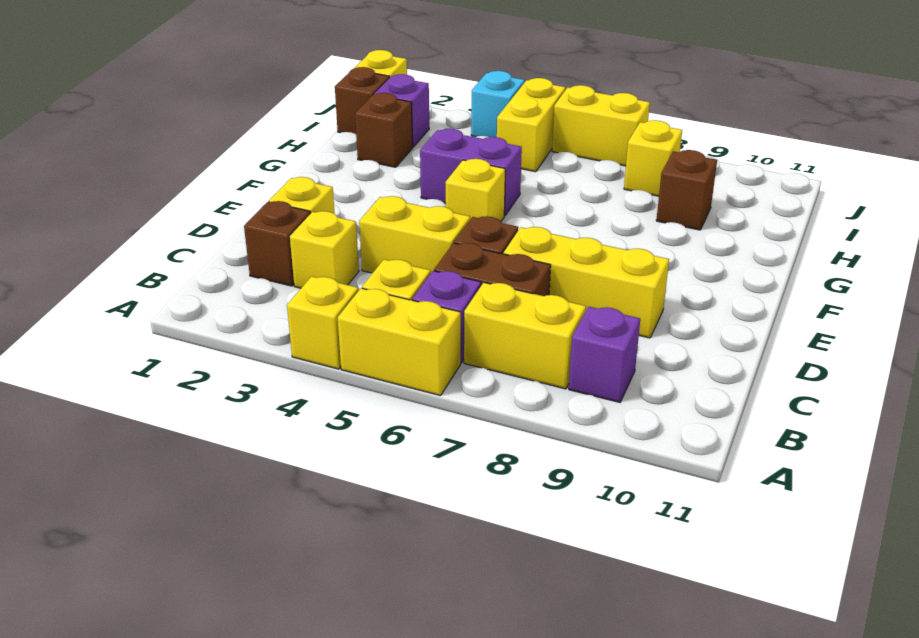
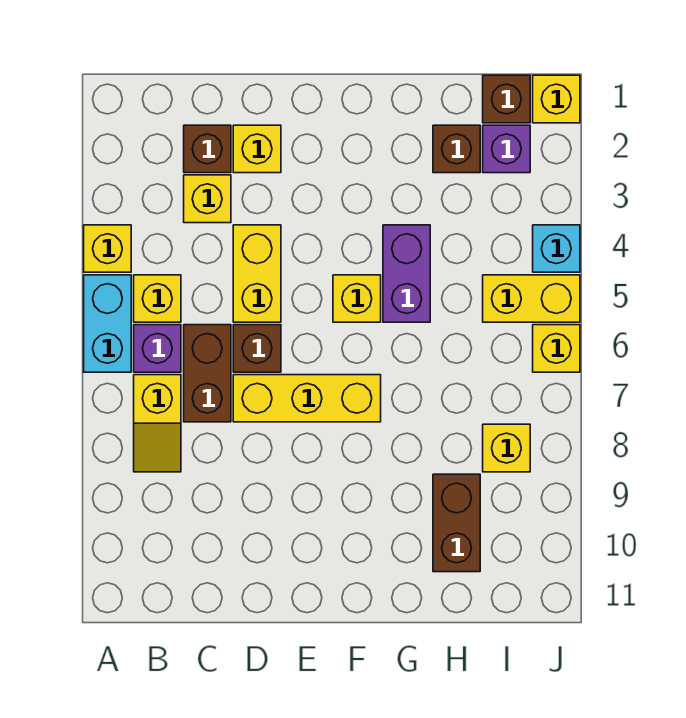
yellow brick A5:A6 level 1 -> cyan brick A5:A6 level 1
yellow brick B7:B8 level 1 -> yellow slope B7:B8 level 1 top 7
purple brick B9 level 1 -> none
yellow brick D7:D9 level 1 -> yellow brick D7:F7 level 1
brown brick H9 level 1 -> brown brick H9:H10 level 1
yellow brick J6:J7 level 1 -> yellow brick J6 level 1

